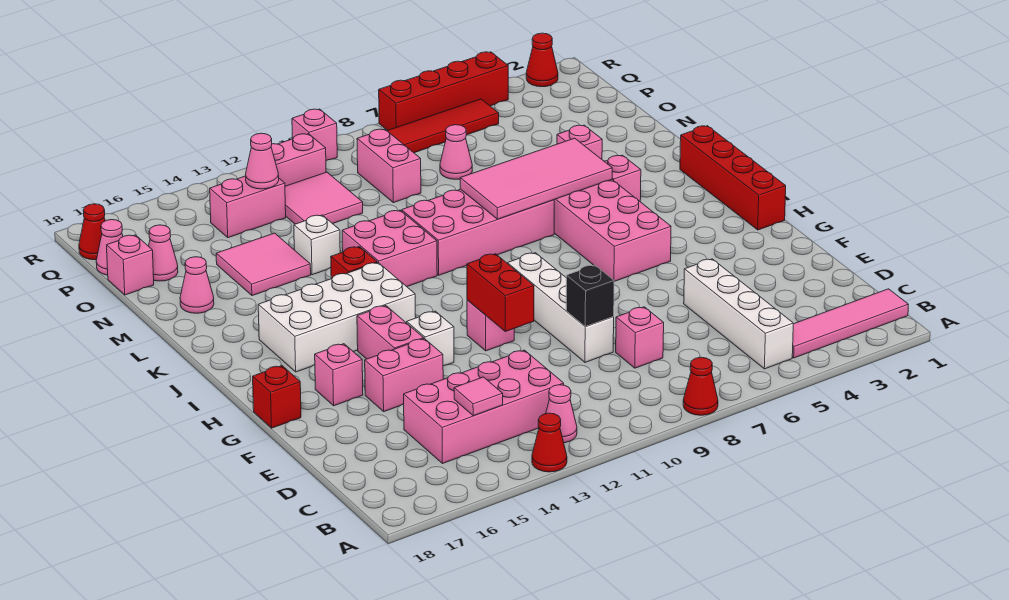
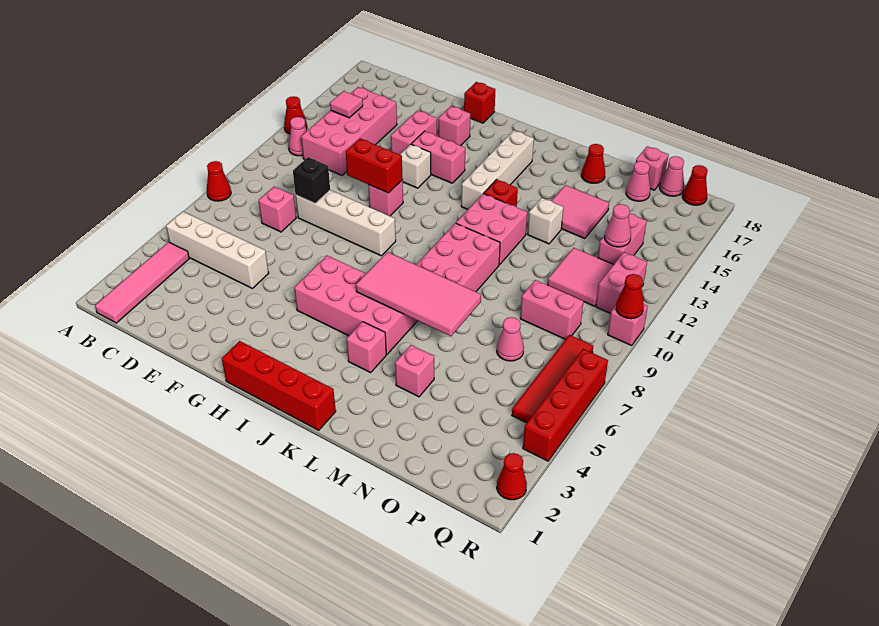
white brick I13:J16 level 1 -> white brick J13:J16 level 1
pink tile K5:L8 level 2 -> pink tile J6:M7 level 2
pink cone M17 level 1 -> red cone M17 level 1
none -> red cone R10 level 2

